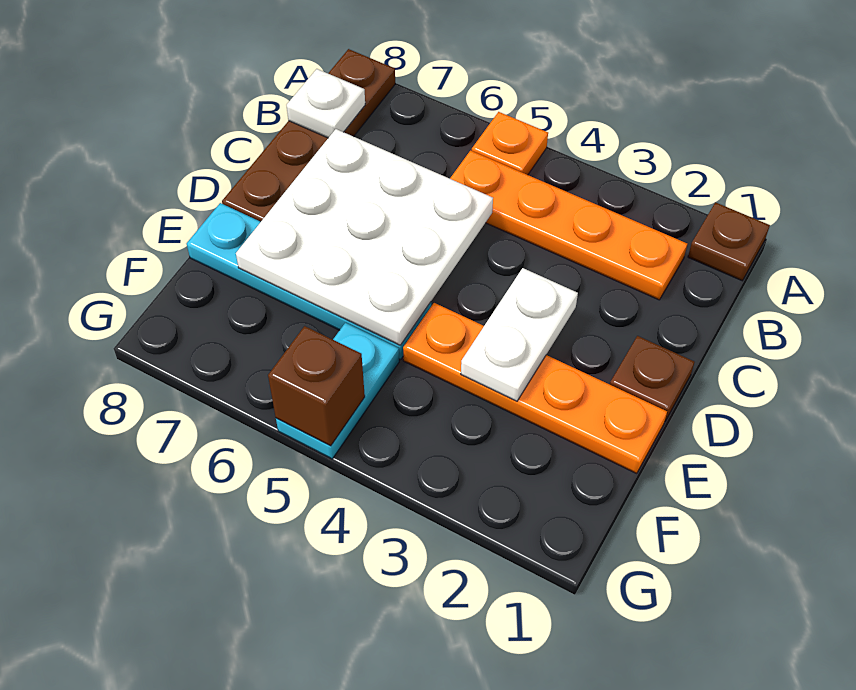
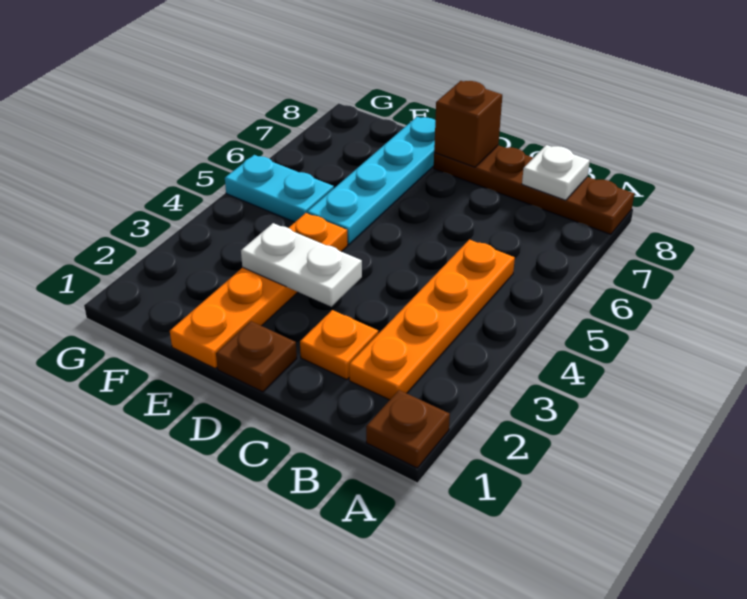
orange plate A5 level 1 -> orange plate C2 level 1
white plate C5:E7 level 2 -> none
brown brick G5 level 2 -> brown brick D8 level 2

